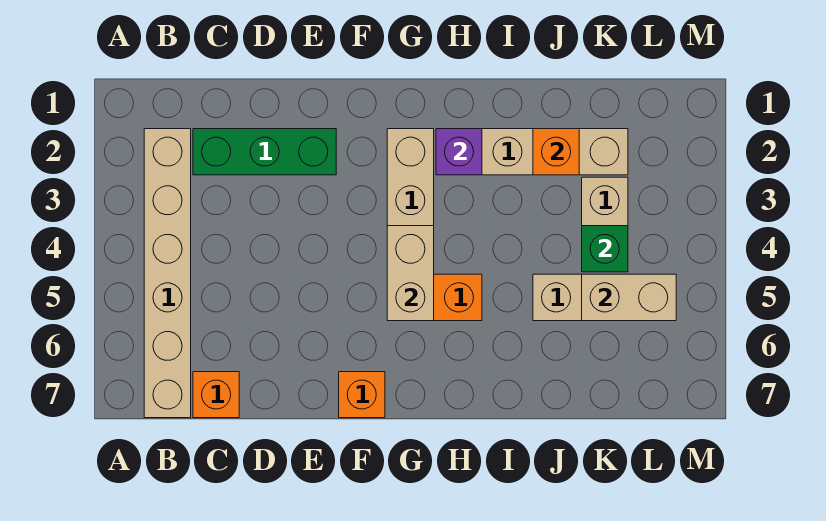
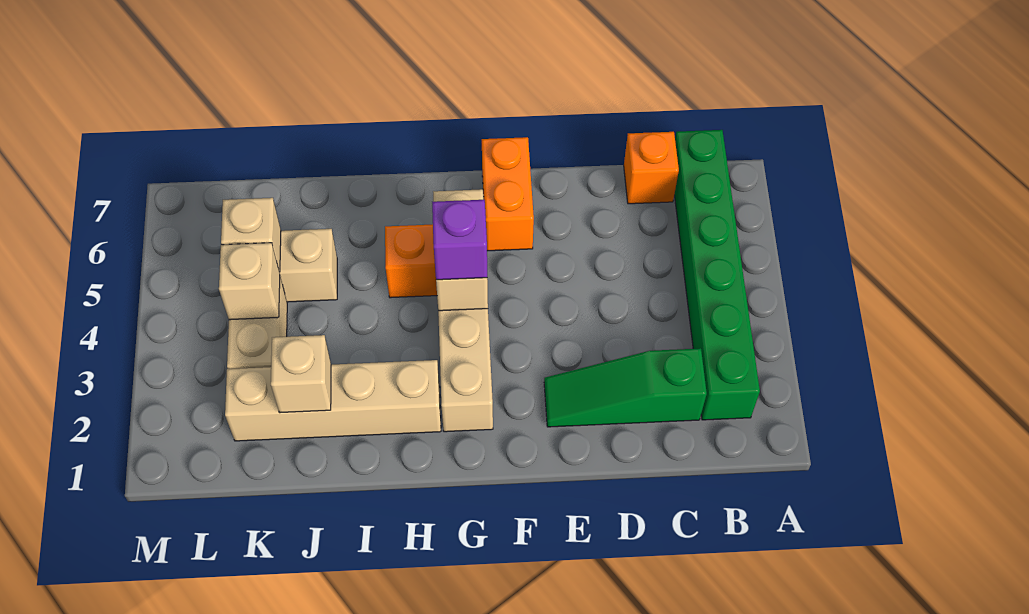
tan brick B2:B7 level 1 -> green brick B2:B7 level 1
green brick C2:E2 level 1 -> green slope C2:E2 level 1 top C
orange brick F7 level 1 -> orange brick F6:F7 level 1
purple brick H2 level 2 -> purple brick G4 level 3
orange brick J2 level 2 -> tan brick J2 level 2
green brick K4 level 2 -> tan brick K4 level 2
tan brick K5:L5 level 2 -> tan brick K5 level 2

